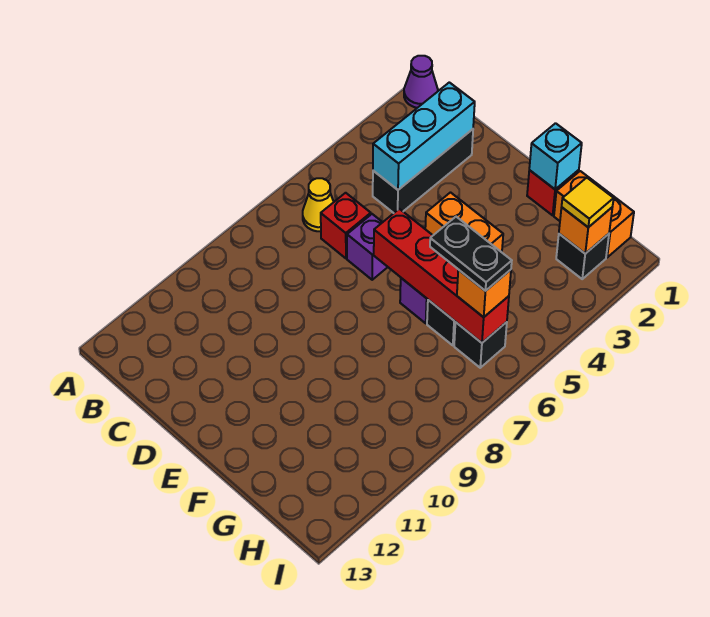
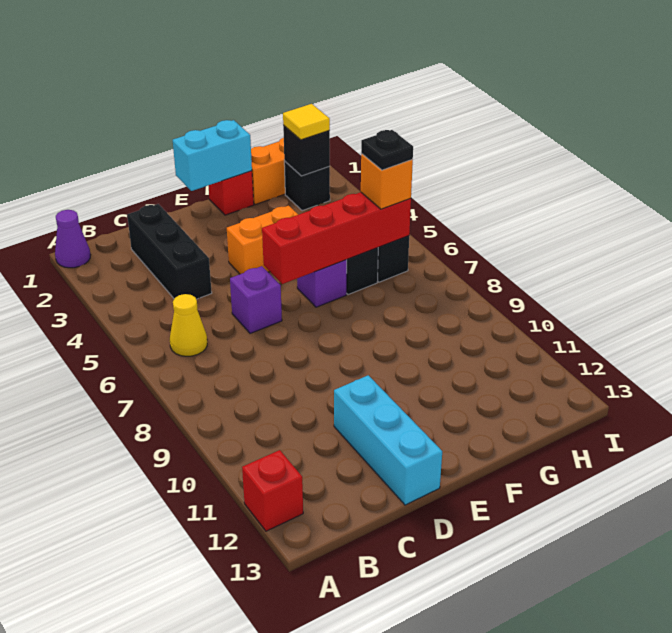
cyan brick C2:C4 level 2 -> cyan brick D11:D13 level 1
red brick C6 level 1 -> red brick A12 level 1
cyan brick F1 level 2 -> cyan brick E1:F1 level 2
black plate G6:H6 level 4 -> black plate H6 level 4
orange brick H2 level 2 -> black brick H2 level 2

